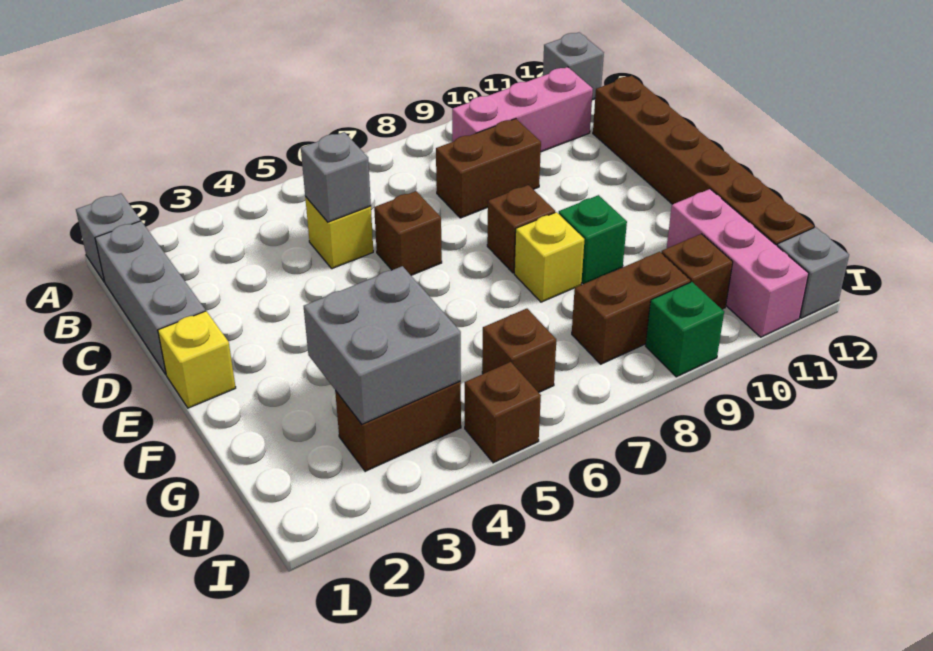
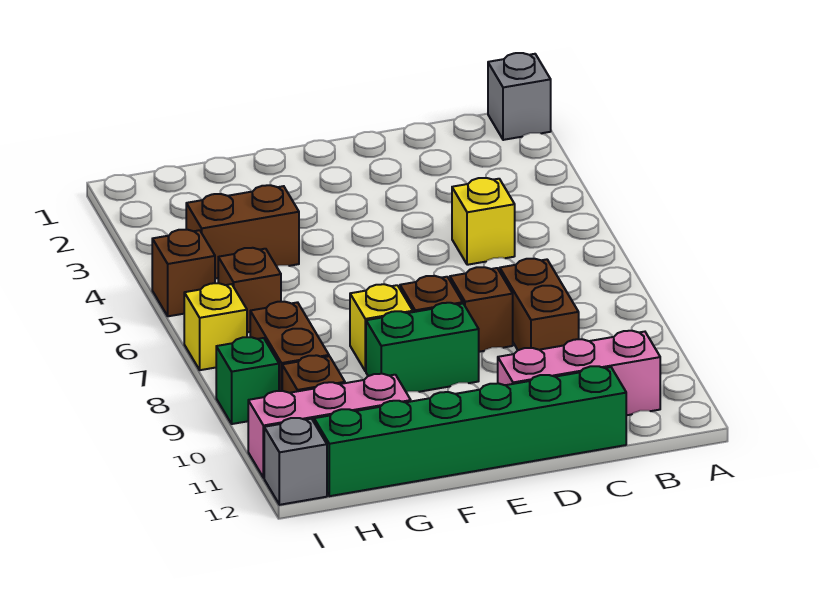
grey brick A12 level 1 -> none
grey brick B1:D1 level 1 -> none
pink brick B9:B11 level 1 -> pink brick B11:D11 level 1
grey brick C5 level 2 -> none
brown brick C12:H12 level 1 -> green brick C12:H12 level 1
brown brick D6 level 1 -> brown brick D8 level 1
yellow brick E1 level 1 -> yellow brick I7 level 1
green brick F9 level 1 -> green brick E9:F9 level 1
grey brick G3:H4 level 2 -> none
brown brick H3:H4 level 1 -> brown brick G4:H4 level 1

